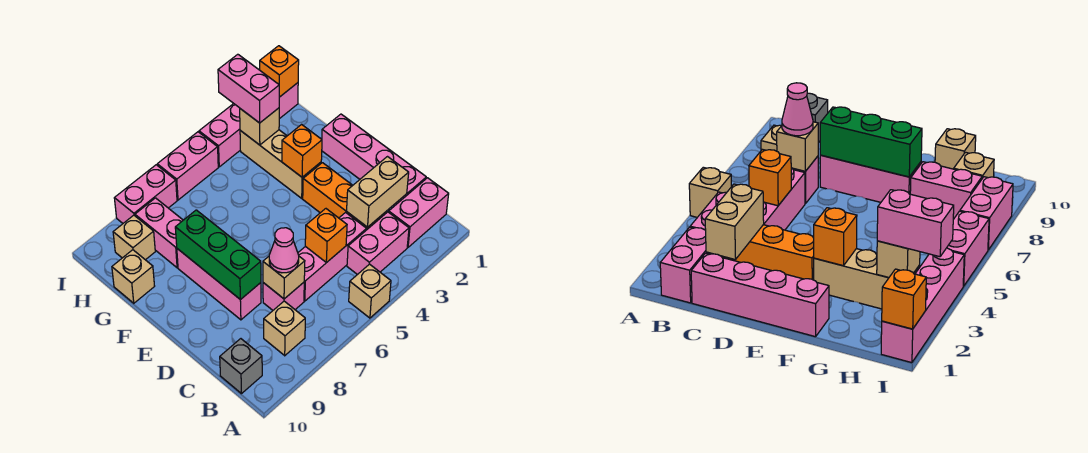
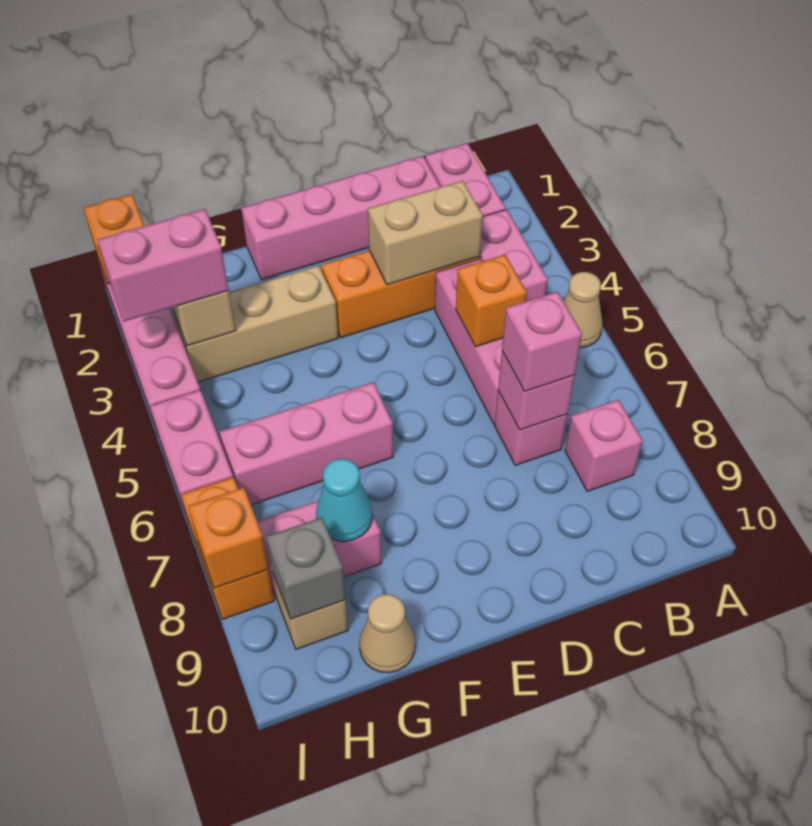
tan brick A5 level 1 -> tan cone A5 level 1
tan brick B8 level 1 -> pink brick B8 level 1
grey brick B10 level 1 -> grey brick H9 level 2
tan brick C2:C3 level 2 -> tan brick C3:D3 level 2
tan brick C7 level 2 -> pink brick C7 level 2
pink cone C7 level 3 -> pink brick C7 level 3
pink brick D8:F8 level 1 -> pink brick F6:H6 level 1
green brick D8:F8 level 2 -> none
orange brick F3 level 2 -> orange brick I8 level 2
none -> cyan cone G8 level 2
tan brick G10 level 1 -> tan cone G10 level 1
pink brick I7:I8 level 1 -> orange brick I7:I8 level 1

